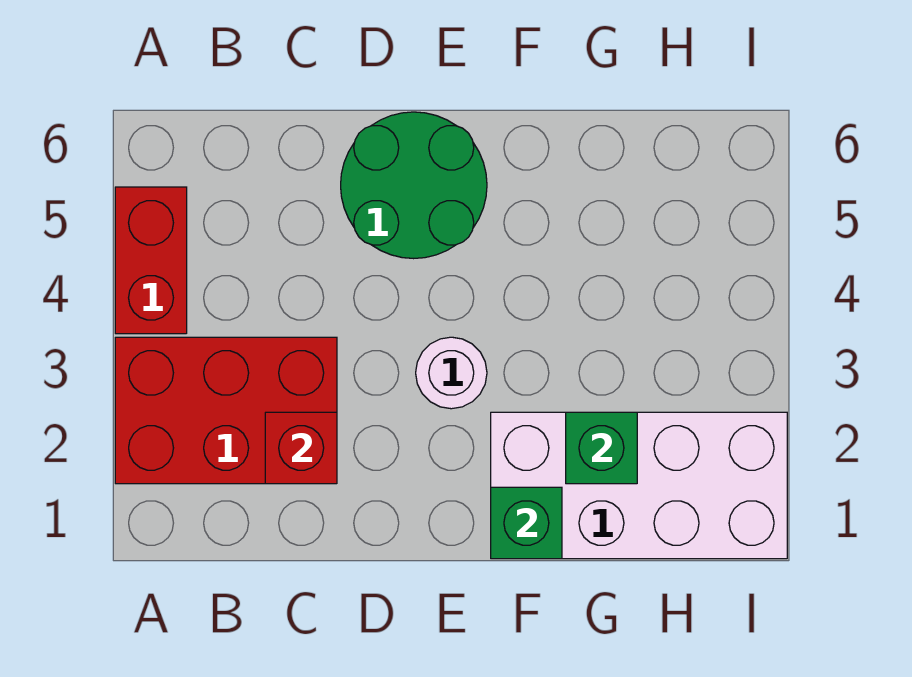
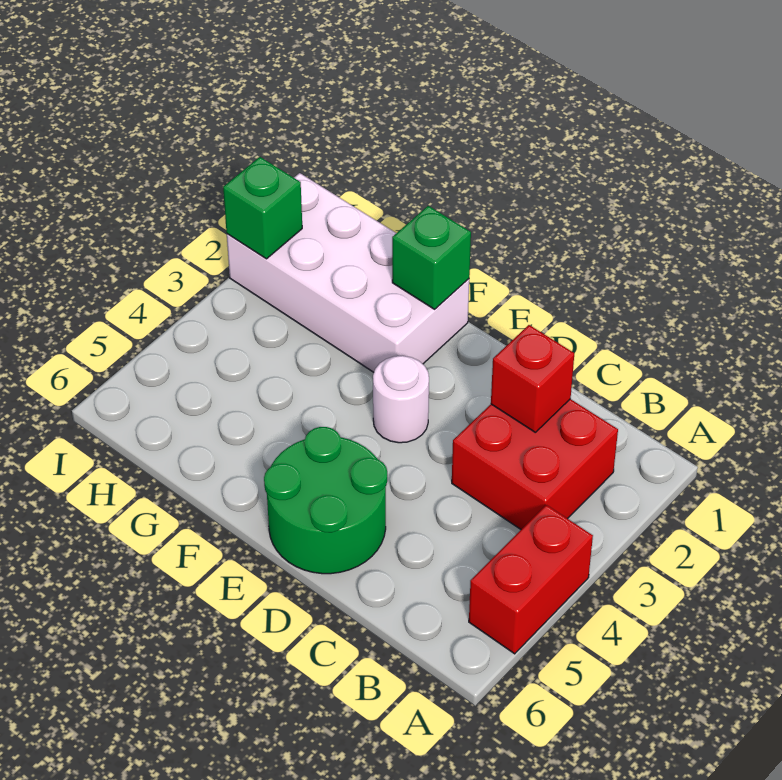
red brick A2:C3 level 1 -> red brick B2:C3 level 1
green brick G2 level 2 -> green brick I2 level 2

